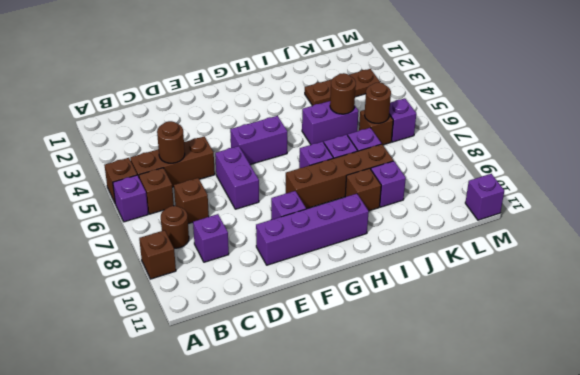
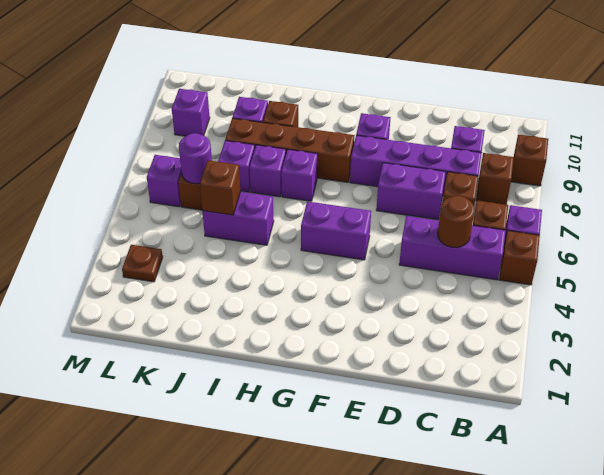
brown brick B5:D5 level 1 -> purple brick B5:D5 level 1
brown round brick B8 level 1 -> brown brick B8 level 1
purple brick E6:E7 level 1 -> purple brick D7:E7 level 1
purple brick E10:H10 level 1 -> purple brick C8:F8 level 1
brown plate J3:L3 level 1 -> brown plate L3 level 1
brown round brick J5 level 2 -> brown brick J5 level 2
brown round brick K6 level 2 -> purple round brick K6 level 2
purple brick M11 level 1 -> purple brick L9 level 1

